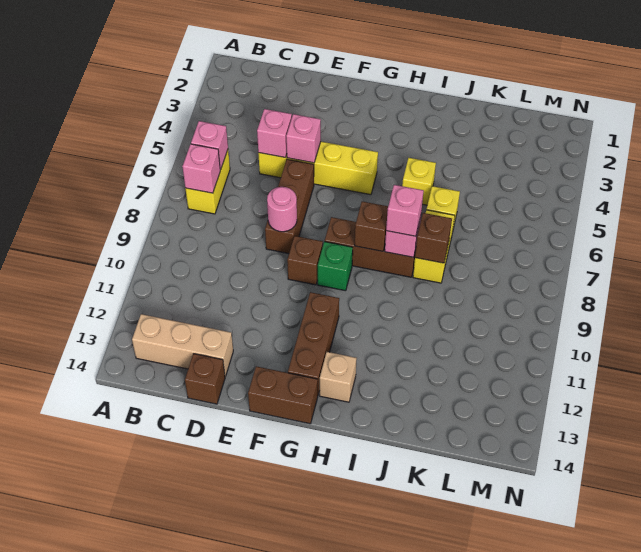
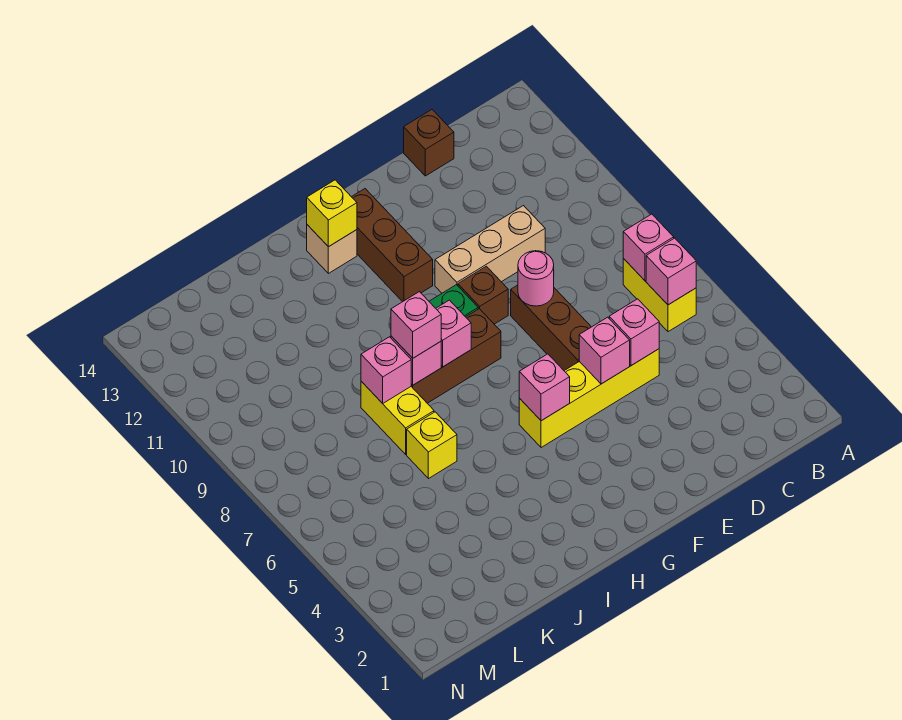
tan brick B13:D13 level 1 -> tan brick D10:F10 level 1
brown brick F14:G14 level 1 -> none
none -> pink brick G5 level 2
brown brick H8 level 2 -> pink brick H8 level 2
yellow brick I5 level 1 -> yellow brick H13 level 2
brown brick J8 level 2 -> pink brick J8 level 2

